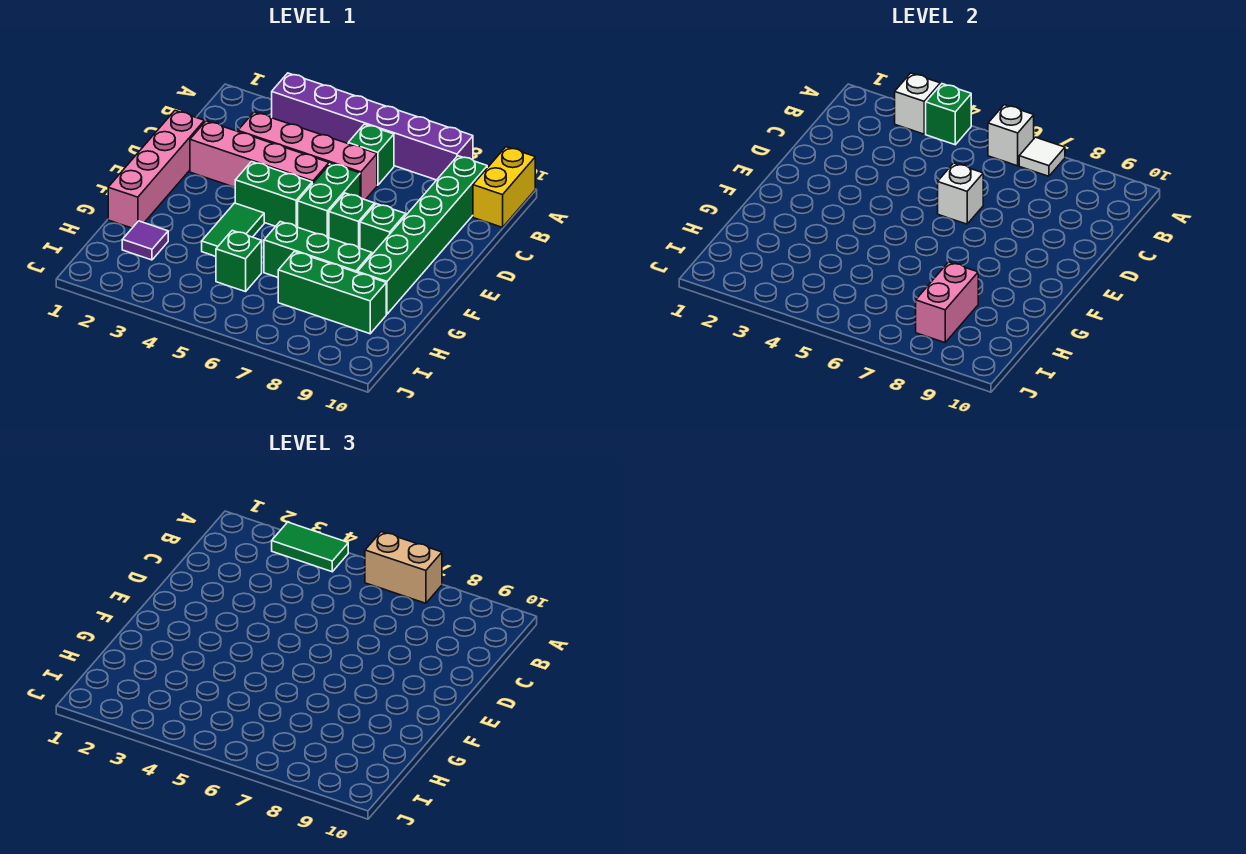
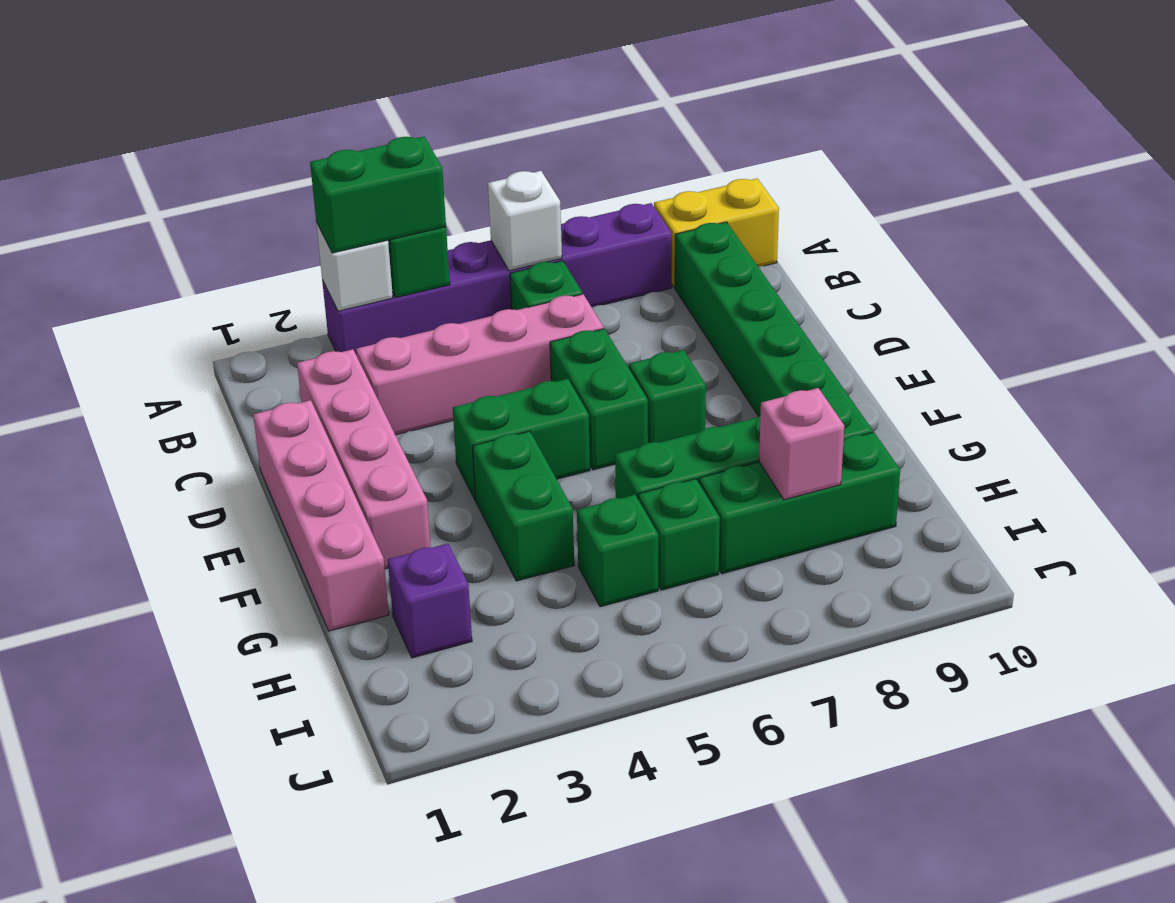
green tile A3:A4 level 3 -> green brick A3:A4 level 3
tan brick A6:A7 level 3 -> none
white tile A7 level 2 -> none
yellow brick A10:B10 level 1 -> yellow brick A9:A10 level 1
pink brick D2:D5 level 1 -> pink brick C2:F2 level 1
white brick D6 level 2 -> none
green brick E8 level 1 -> green brick H6 level 1
green tile F4:G4 level 1 -> green brick F4:G4 level 1
purple tile H2 level 1 -> purple brick H2 level 1
pink brick H8:I8 level 2 -> pink brick H8 level 2

